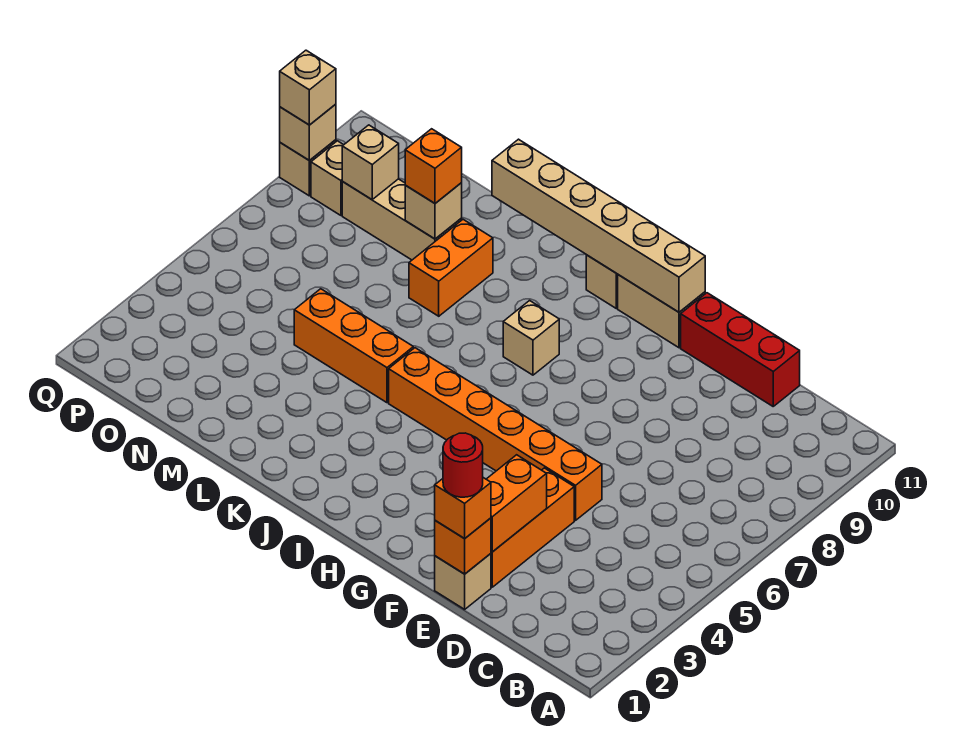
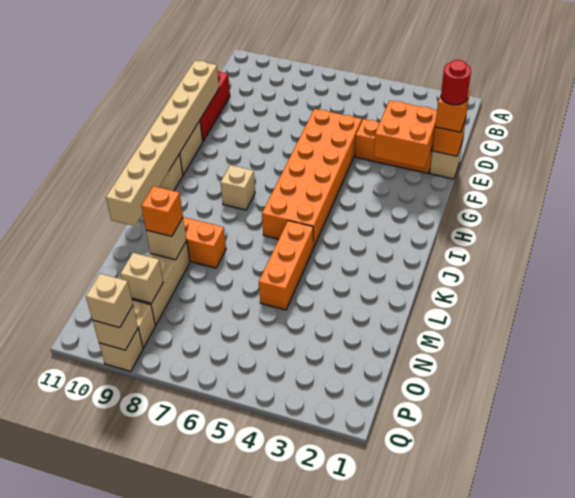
orange brick E2:E3 level 2 -> orange brick E2:F3 level 2
orange brick E5:J5 level 1 -> orange brick E5:J6 level 1
tan brick G11:L11 level 2 -> tan brick E11:L11 level 2

